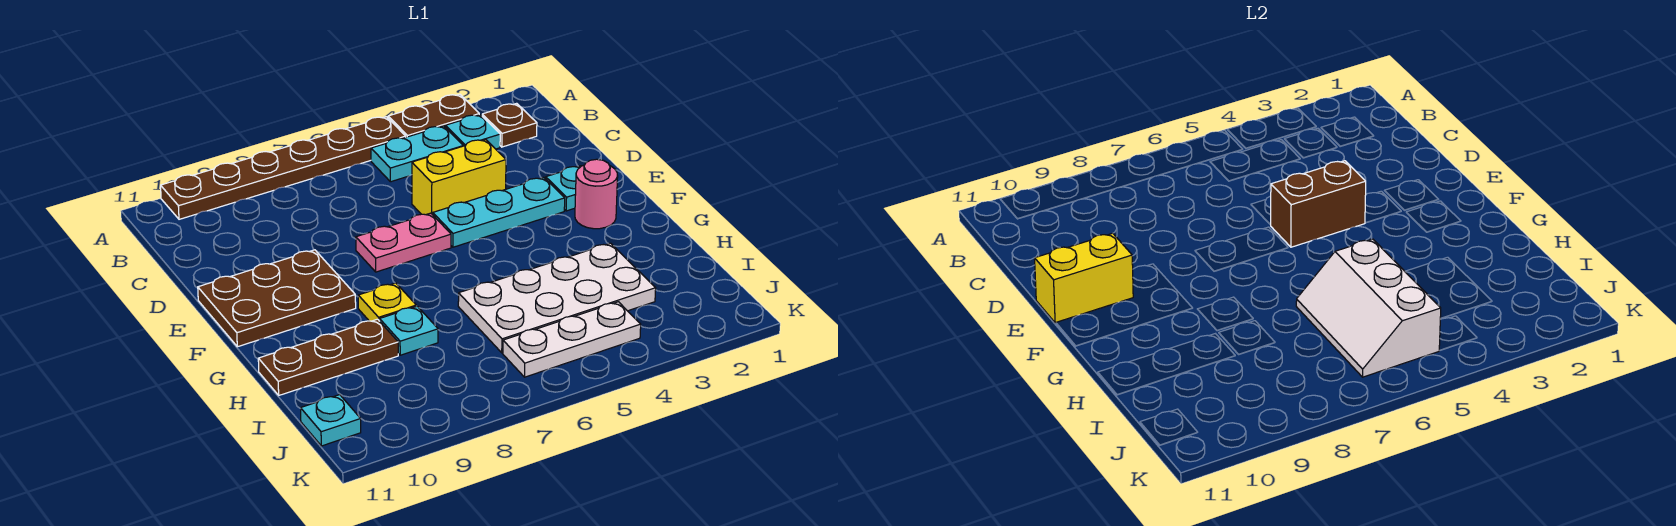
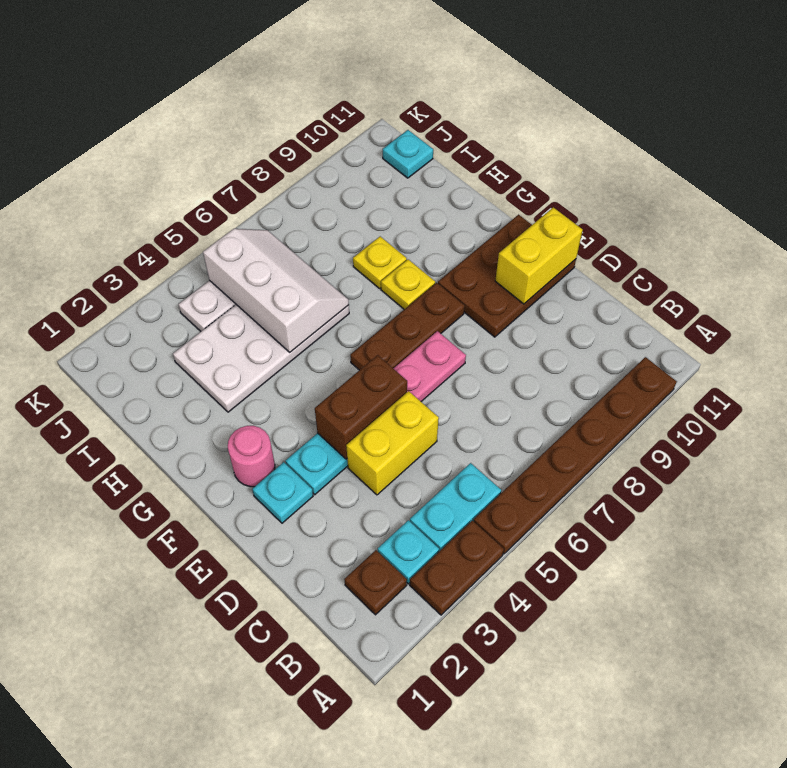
cyan plate H8 level 1 -> yellow plate H8 level 1
brown plate H9:H11 level 1 -> brown plate F6:F8 level 1

